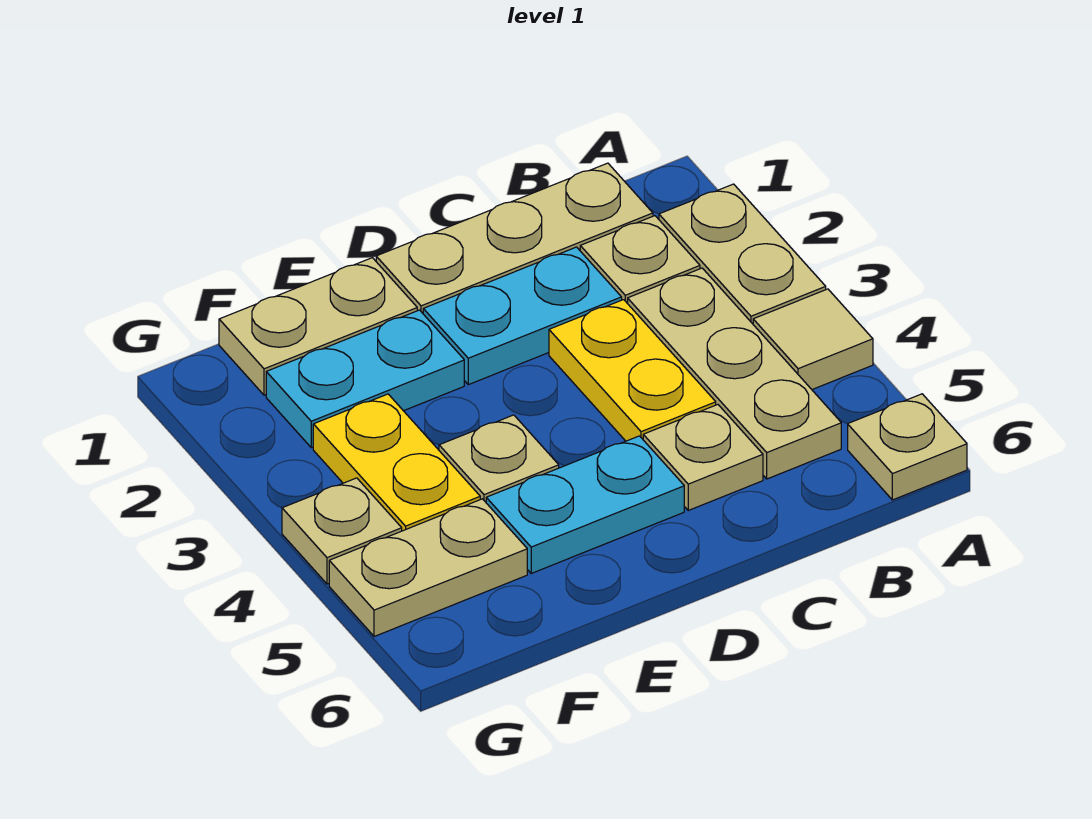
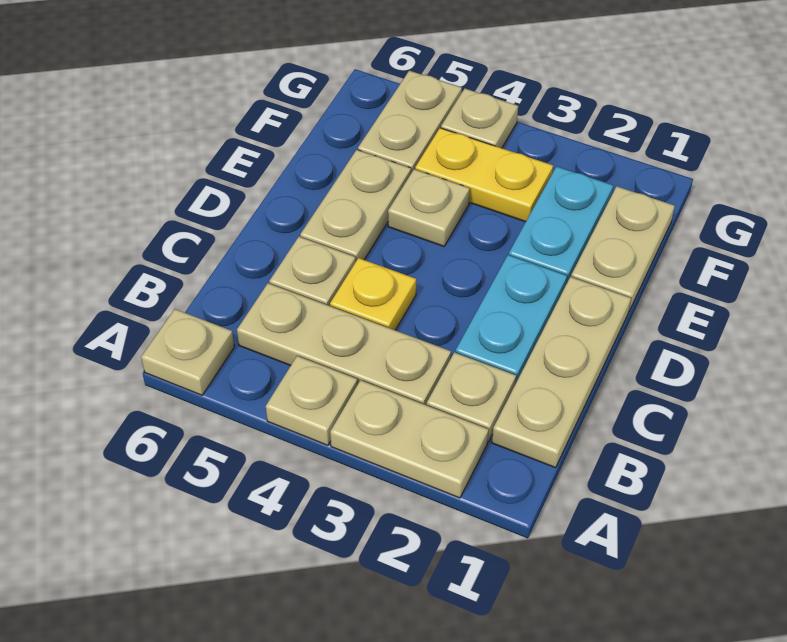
tan tile A4 level 1 -> tan plate A4 level 1
yellow plate C3:C4 level 1 -> yellow plate C4 level 1
cyan plate D5:E5 level 1 -> tan plate D5:E5 level 1

